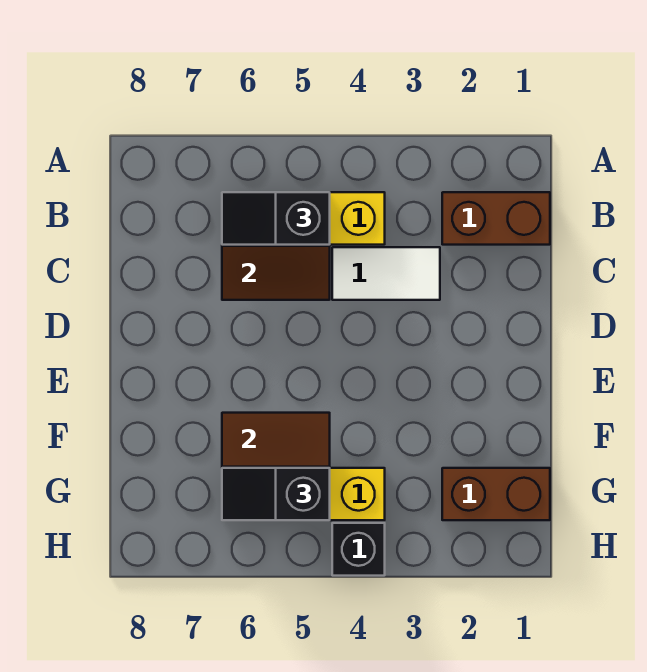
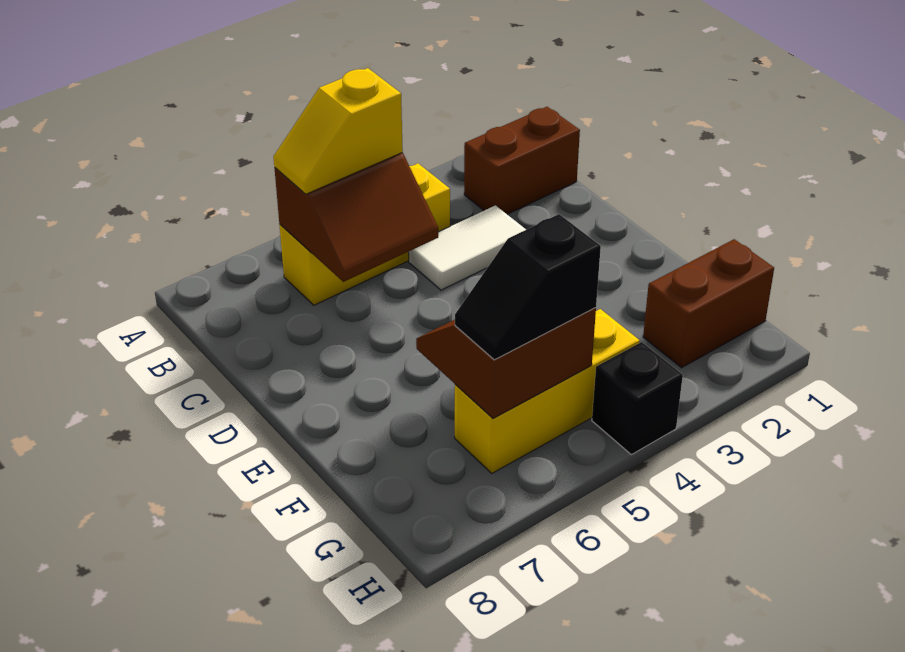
black slope B5:B6 level 3 top 5 -> yellow slope B5:B6 level 3 top 5

